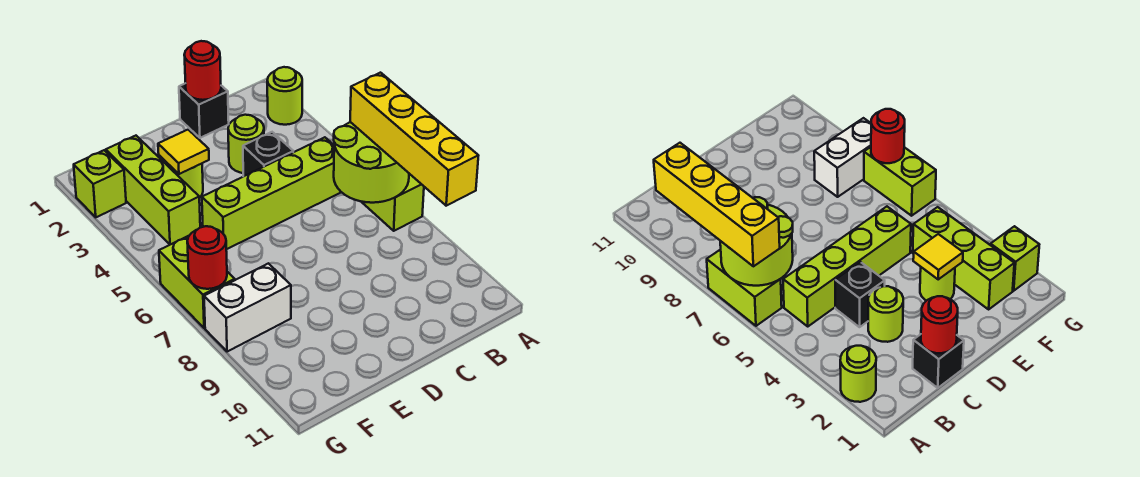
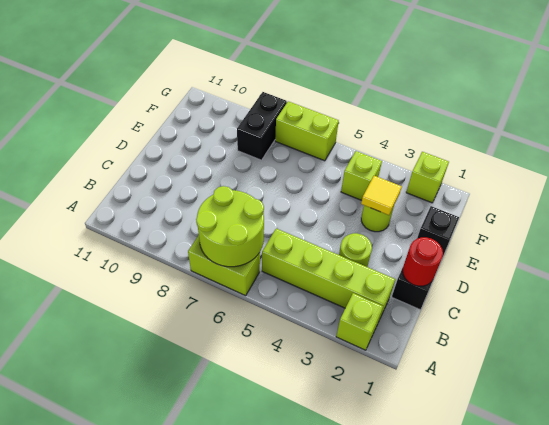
lime round brick A2 level 1 -> lime brick A2 level 1
yellow brick A6:A9 level 3 -> none
lime brick B5:E5 level 1 -> lime brick B2:B5 level 1
black brick C4 level 1 -> black brick E1 level 1
lime brick F2:F4 level 1 -> lime brick F4 level 1
white brick F8:G8 level 1 -> black brick F8:G8 level 1
red round brick G7 level 2 -> none

